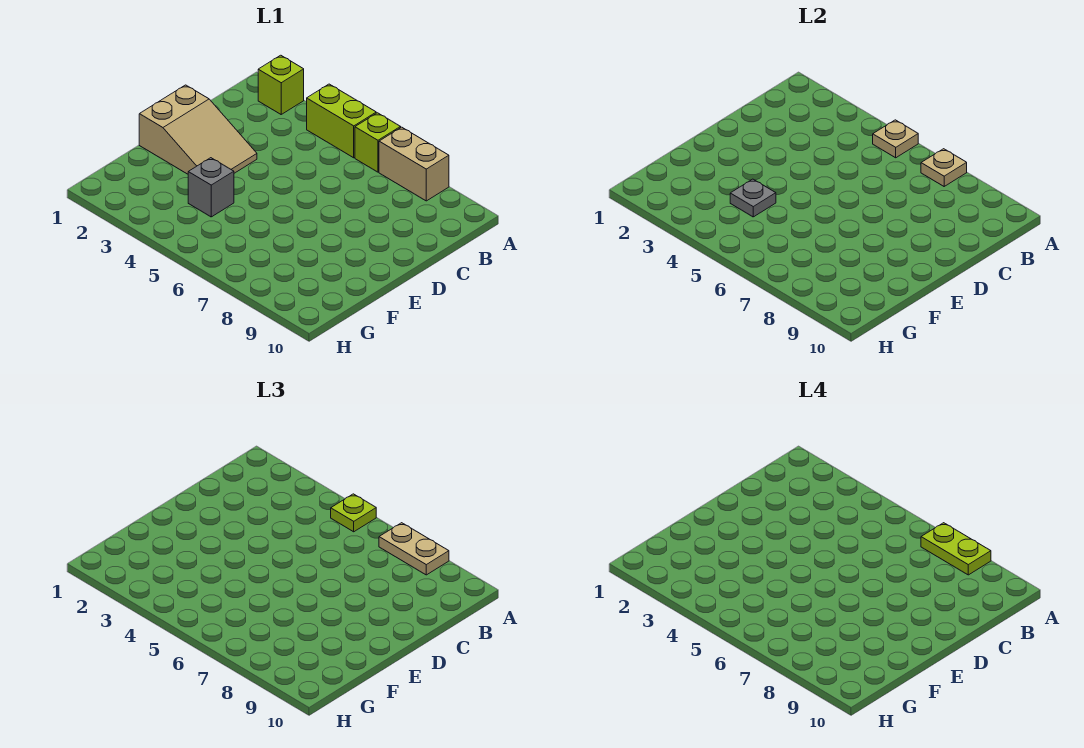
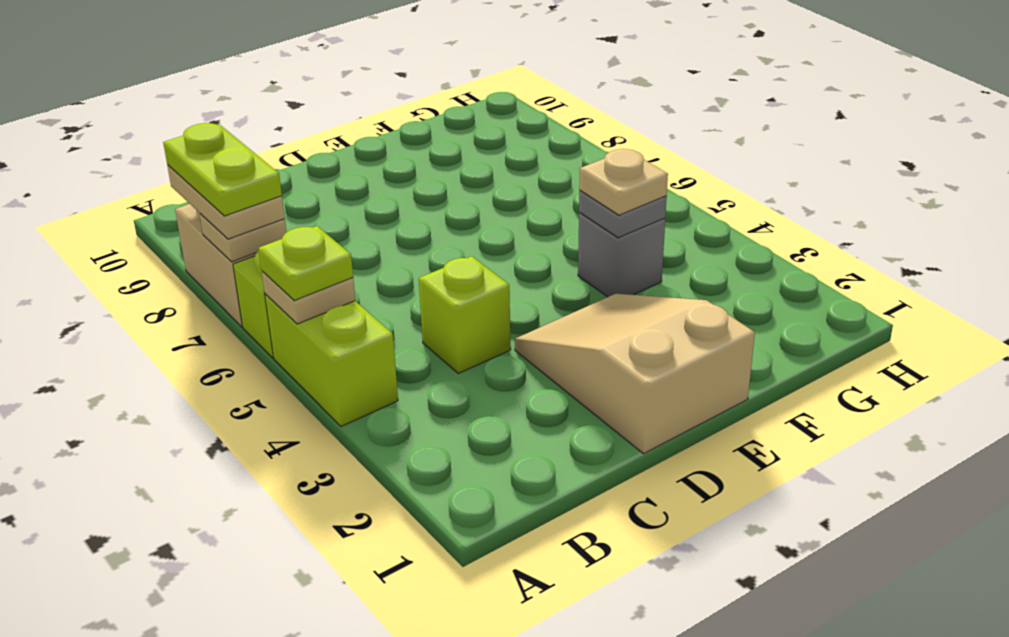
lime brick A2 level 1 -> lime brick C4 level 1
none -> tan plate F4 level 3

